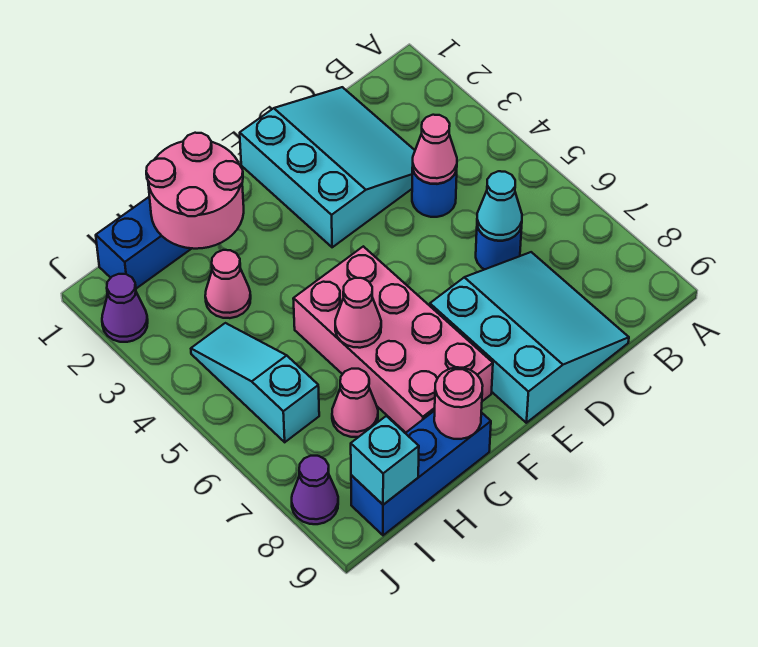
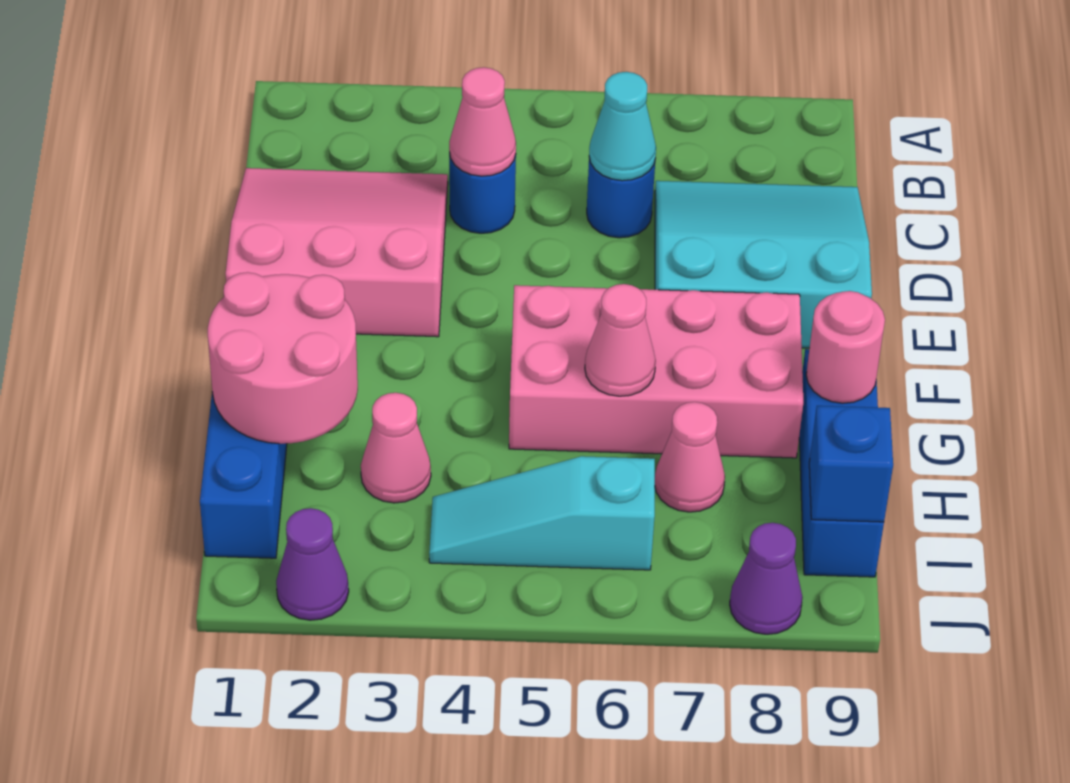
cyan slope C1:E3 level 1 top E -> pink slope C1:E3 level 1 top E
cyan brick I9 level 2 -> blue brick I9 level 2

